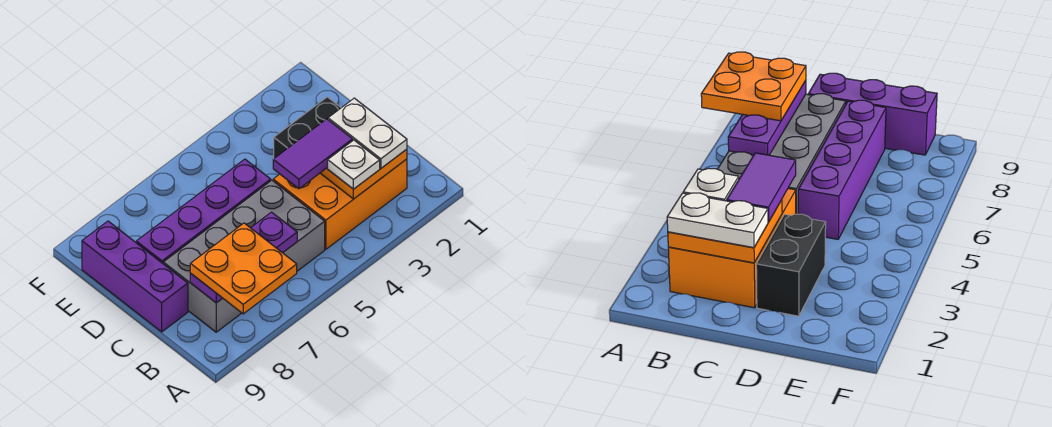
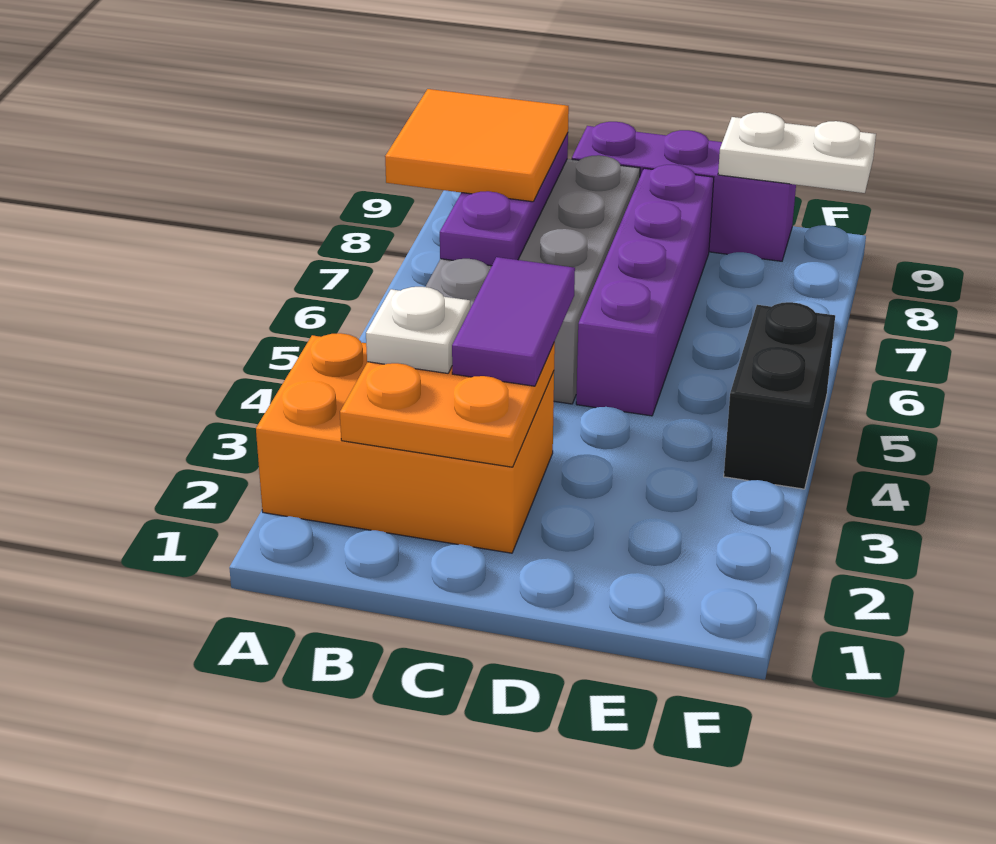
orange plate A7:B8 level 3 -> orange tile A7:B8 level 3
orange brick B2:C4 level 1 -> orange brick A2:C3 level 1
white plate B2:C2 level 3 -> white plate E9:F9 level 2
black brick D2:D3 level 1 -> black brick F4:F5 level 1

